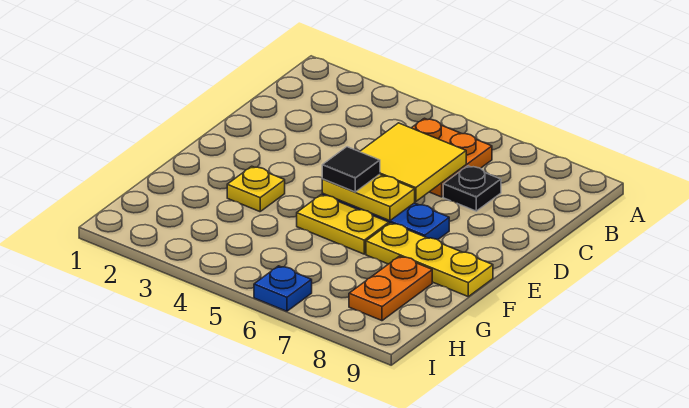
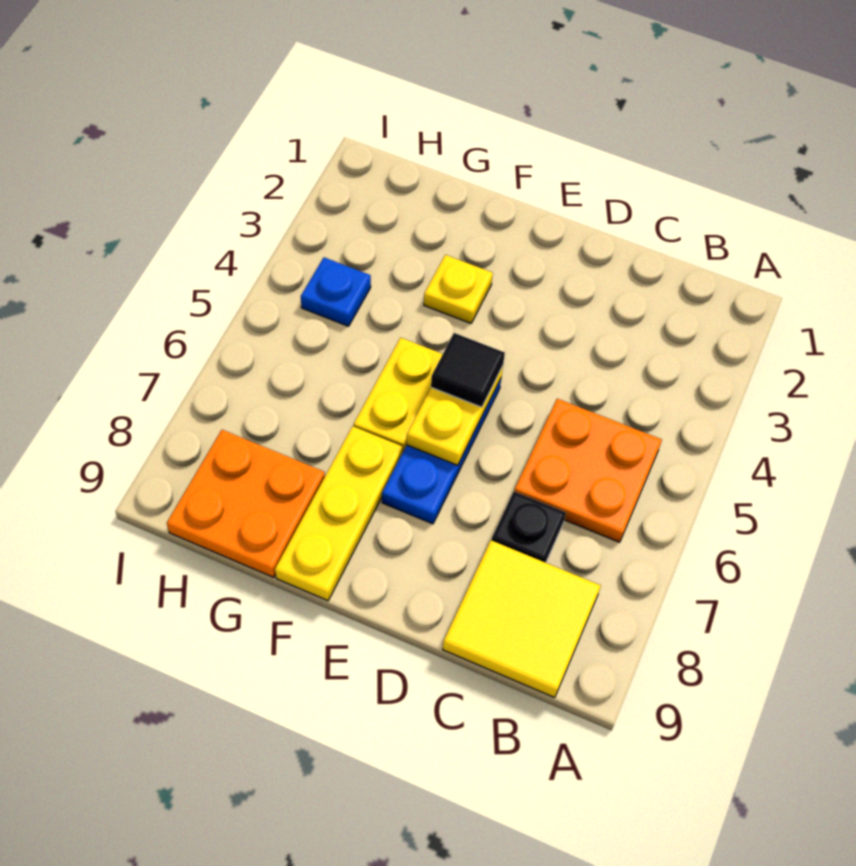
yellow tile C5:D6 level 2 -> yellow tile B8:C9 level 1
orange plate G8:H8 level 1 -> orange plate G8:H9 level 1
blue plate I6 level 1 -> blue plate H4 level 1

